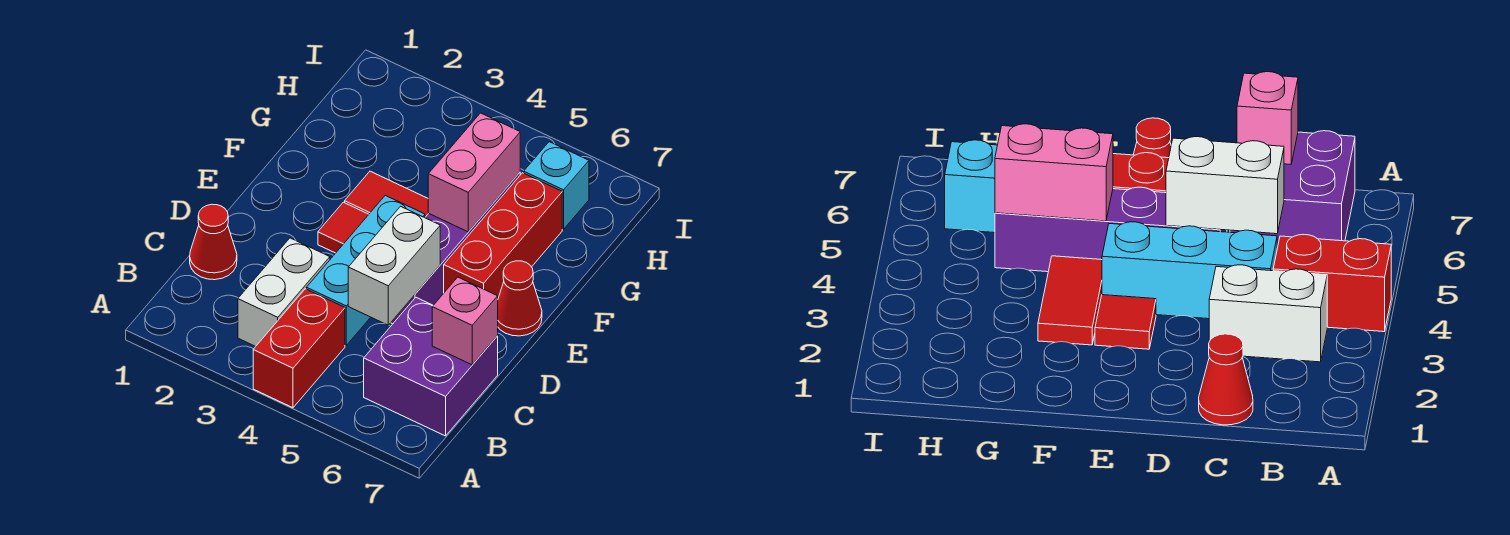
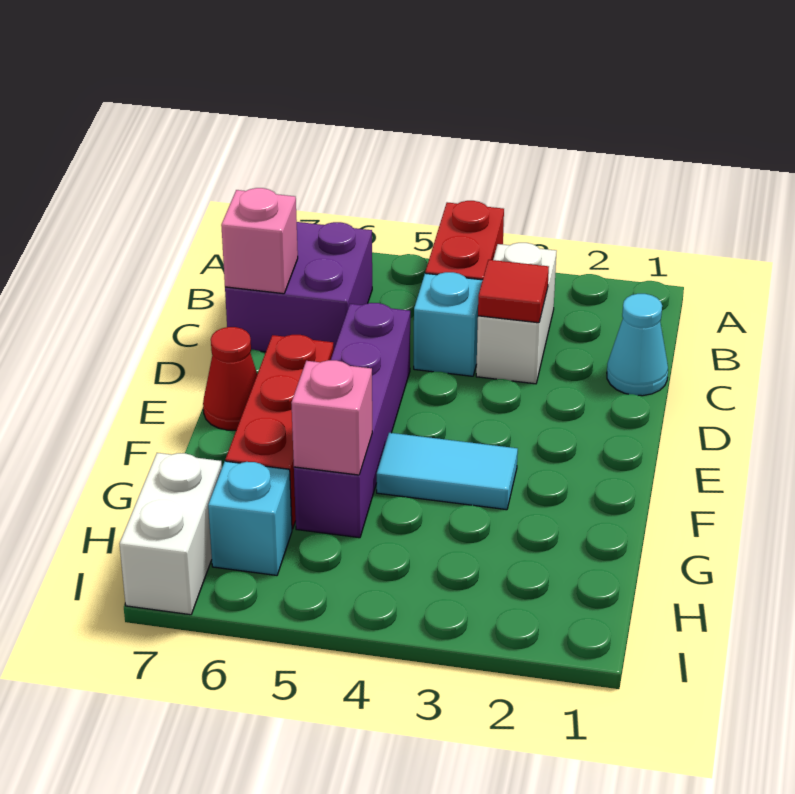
red cone C1 level 1 -> cyan cone C1 level 1
cyan brick C4:E4 level 1 -> cyan brick C4 level 1
white brick C5:D5 level 2 -> white brick H7:I7 level 1
red tile E3 level 1 -> red tile C3 level 2
red tile F3:F4 level 1 -> cyan tile F3:F4 level 1
pink brick F5:G5 level 2 -> pink brick G5 level 2

